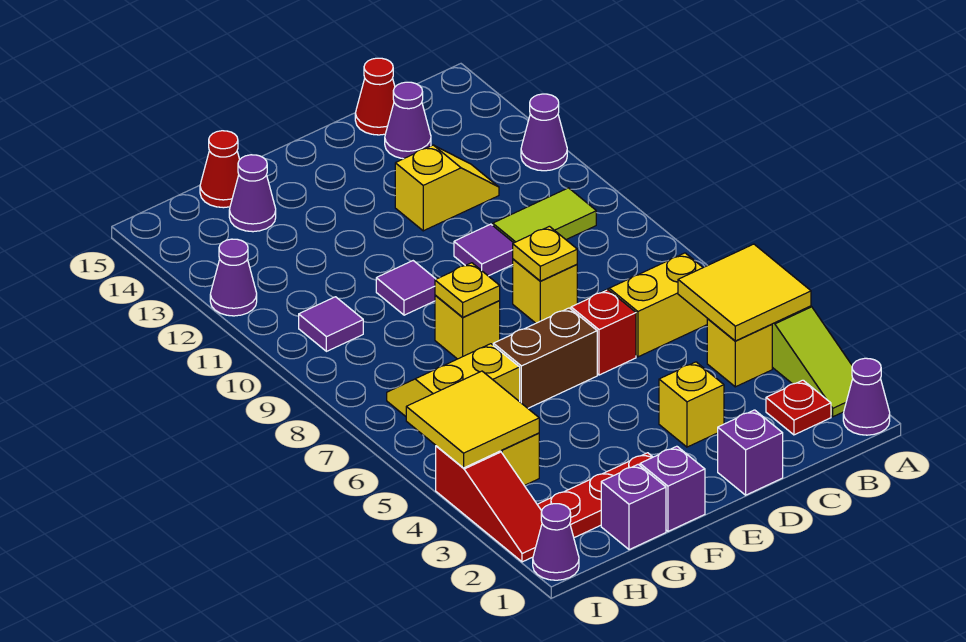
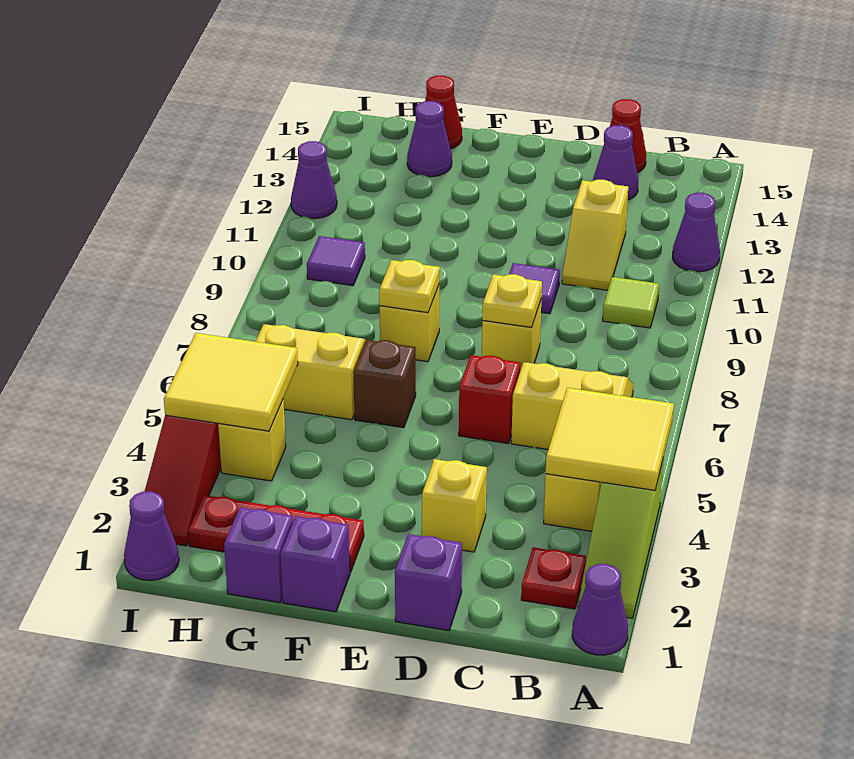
lime tile B10:C10 level 1 -> lime tile B10 level 1
yellow slope C12:D12 level 1 top D -> yellow slope C11:C12 level 1 top 12
brown brick E6:F6 level 1 -> brown brick F6 level 1
purple tile F10 level 1 -> none

